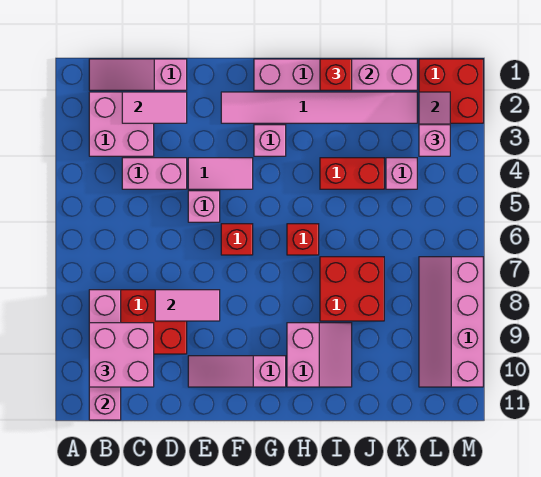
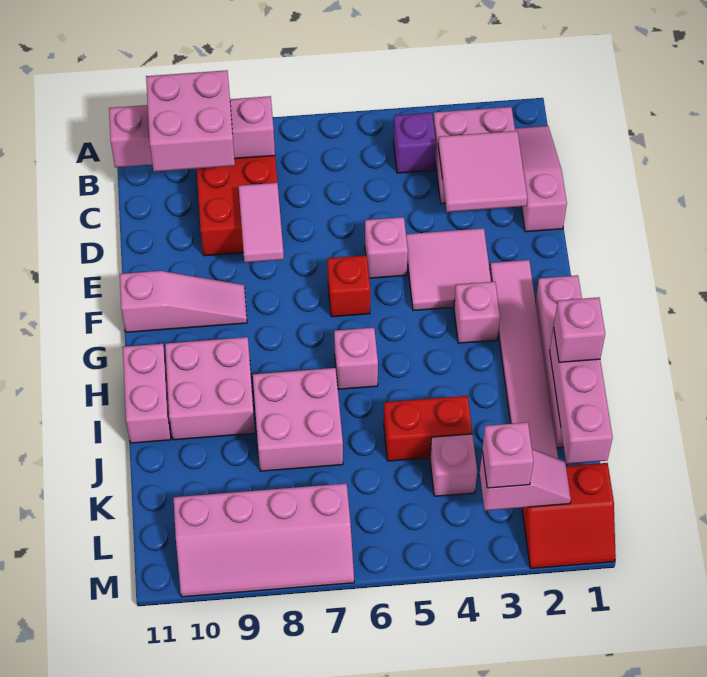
none -> purple brick B4 level 1
pink tile C2:D2 level 2 -> pink tile C2:D3 level 2
pink brick C4:D4 level 1 -> pink brick H11:I11 level 1
pink tile E4:F4 level 1 -> pink tile E3:F4 level 1
pink slope E10:G10 level 1 top G -> pink slope F9:F11 level 1 top 11
red brick H6 level 1 -> pink brick H6 level 1
pink slope H9:I10 level 1 top H -> pink brick H9:I10 level 1
red brick I1 level 3 -> pink brick I1 level 3
red brick I4:J4 level 1 -> red brick J4:J5 level 1
red brick I7:J8 level 1 -> pink brick I7:J8 level 1
red brick L1:M2 level 1 -> red slope L1:M2 level 1 top L
pink slope L7:M10 level 1 top M -> pink slope L7:M10 level 1 top L

